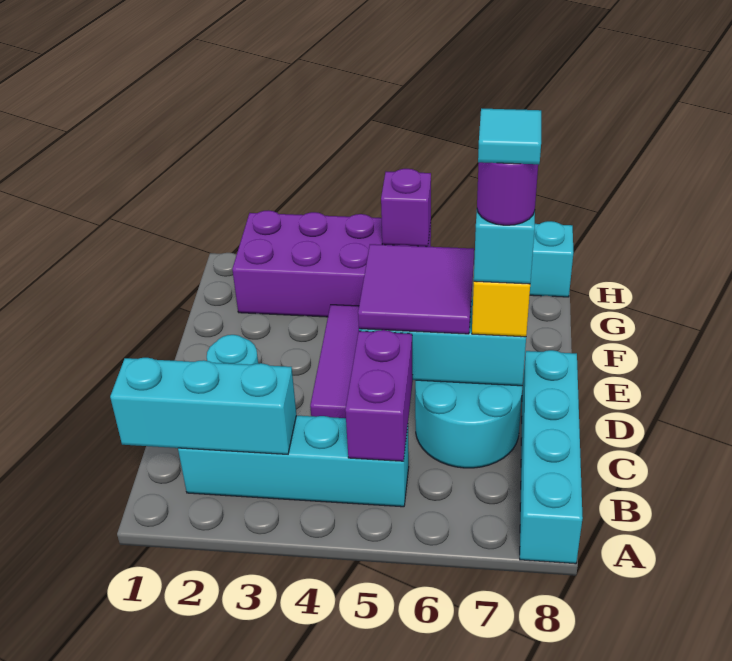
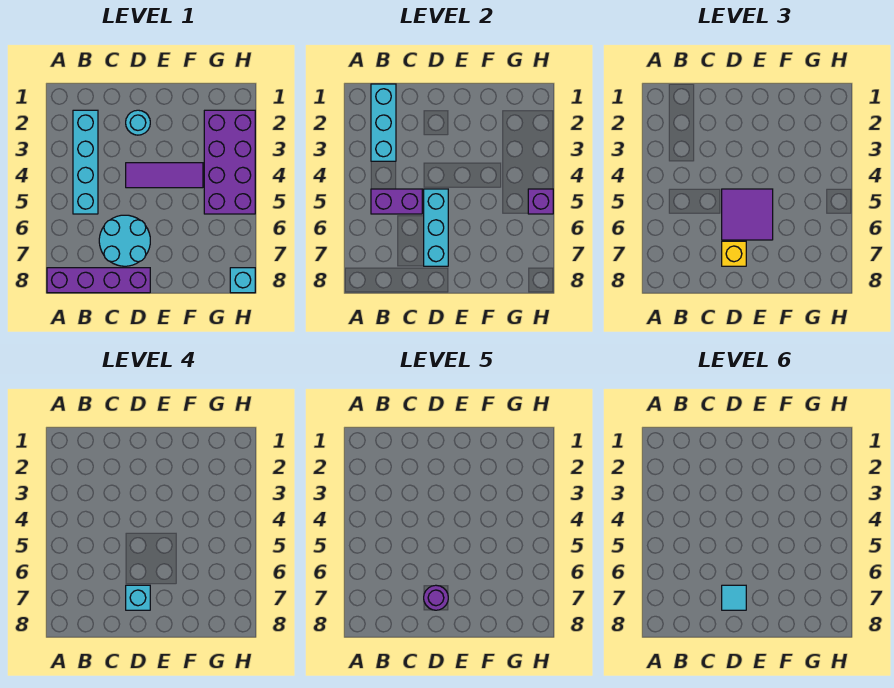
cyan brick A8:D8 level 1 -> purple brick A8:D8 level 1

